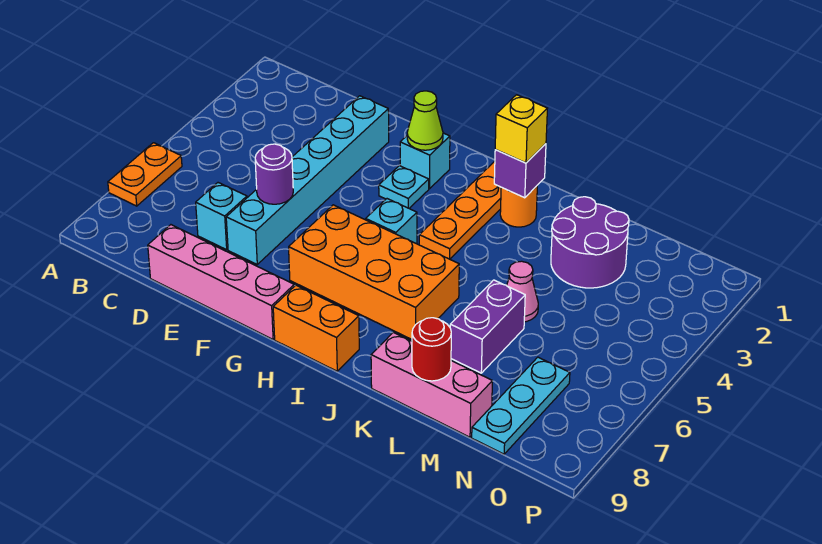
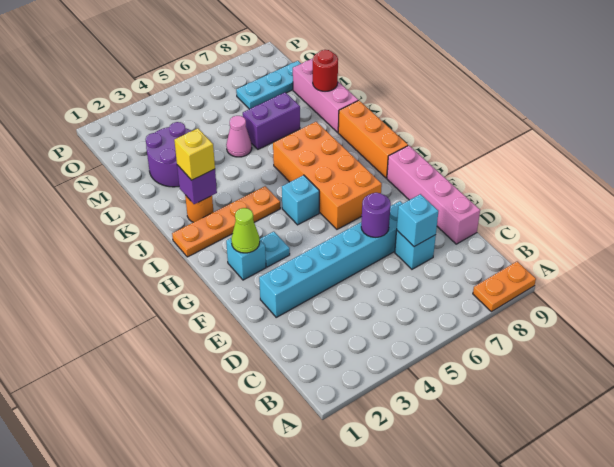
orange plate A6:A7 level 1 -> orange plate A8:A9 level 1
none -> cyan brick D7 level 2
orange brick H9:I9 level 1 -> orange brick H9:J9 level 1

